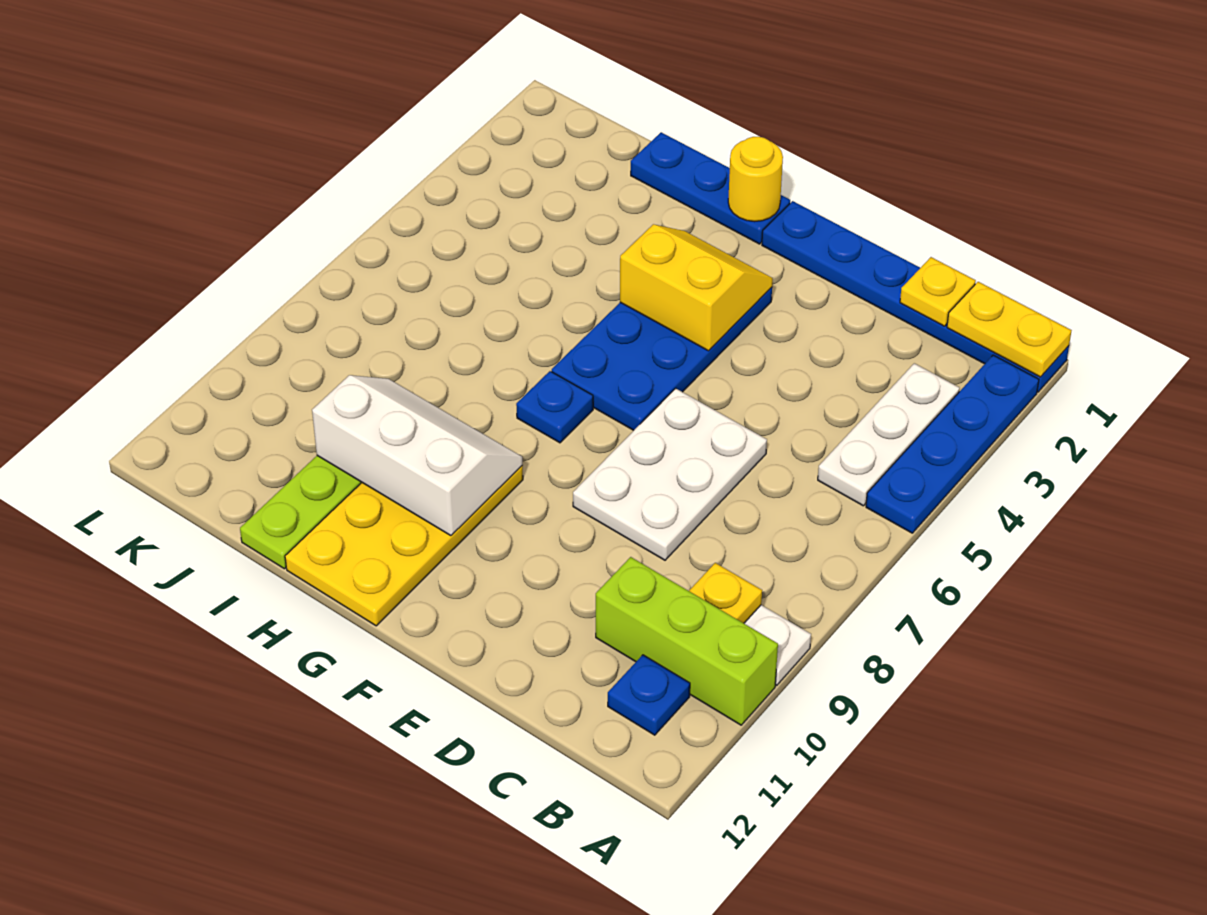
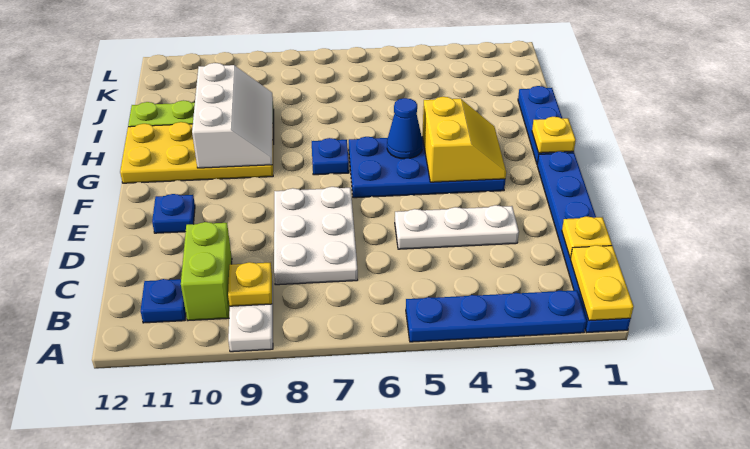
lime brick A10:C10 level 1 -> lime brick B10:C10 level 1
white plate B3:B5 level 1 -> white plate D3:D5 level 1
white plate D6:E8 level 1 -> white plate C7:E8 level 1
none -> blue plate E11 level 1
yellow round brick G1 level 2 -> yellow plate G1 level 2
none -> blue cone G5 level 2

